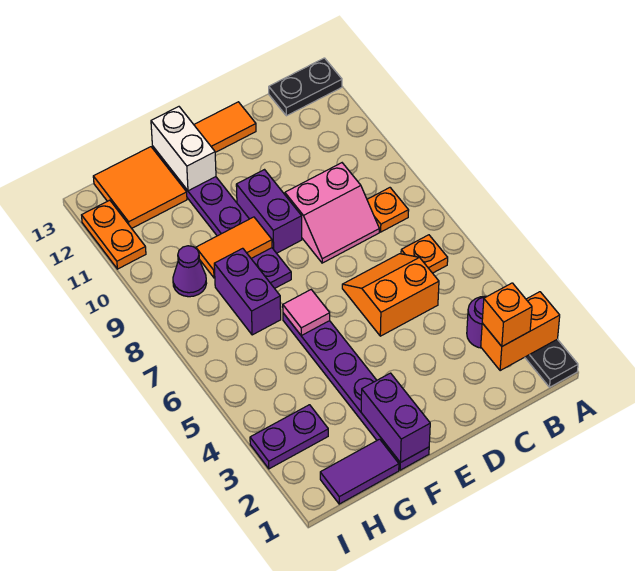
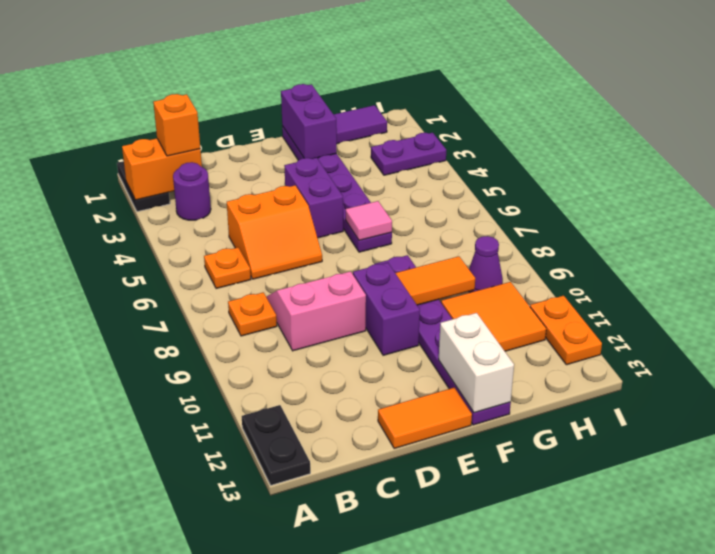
black plate A13:B13 level 1 -> black plate A12:A13 level 1
purple brick G7:G8 level 1 -> purple brick E4:E5 level 1
orange tile G12:H13 level 1 -> orange tile G10:H11 level 1

